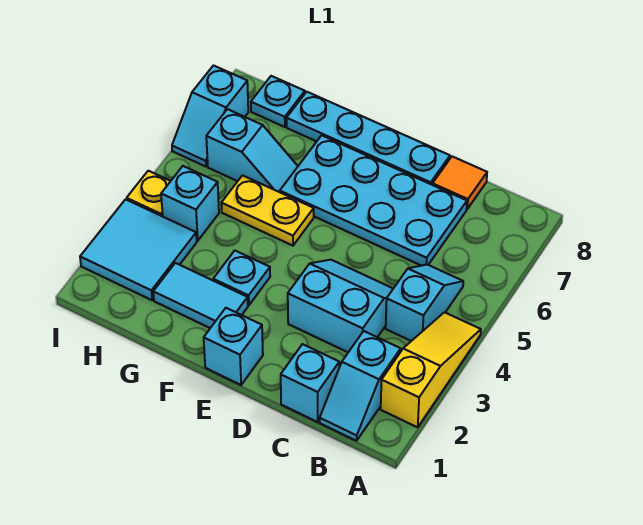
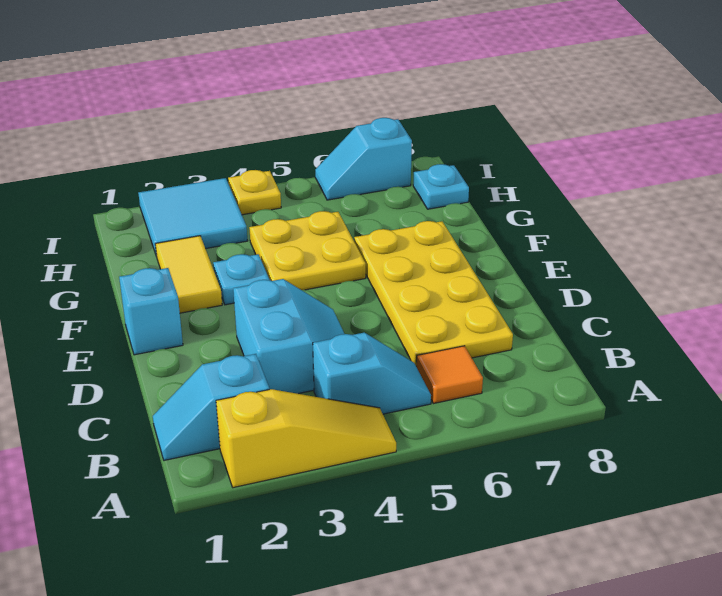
cyan brick C1 level 1 -> none
cyan plate C6:F7 level 1 -> yellow plate C6:F7 level 1
orange tile C8 level 1 -> orange tile B6 level 1
cyan plate D8:G8 level 1 -> none
cyan tile F2:G2 level 1 -> yellow tile F2:G2 level 1
yellow plate F5:G5 level 1 -> yellow plate F4:G5 level 1
cyan slope G6:H6 level 1 top H -> none
cyan brick H4 level 1 -> none

